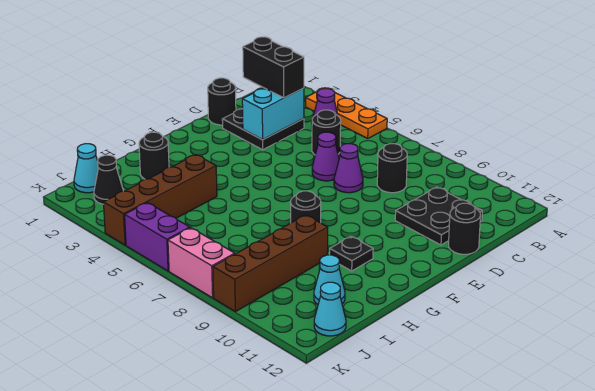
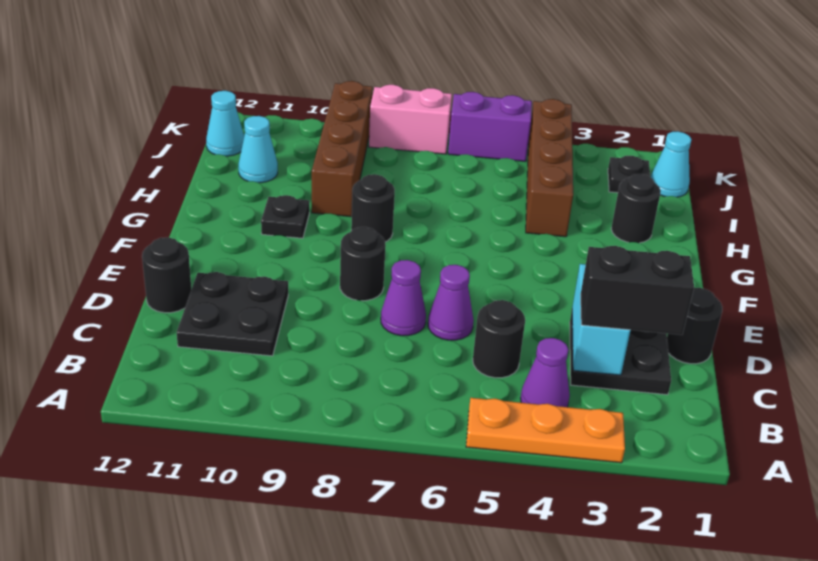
black round brick C8 level 1 -> black round brick E8 level 1
black cone J2 level 1 -> black plate J2 level 1

